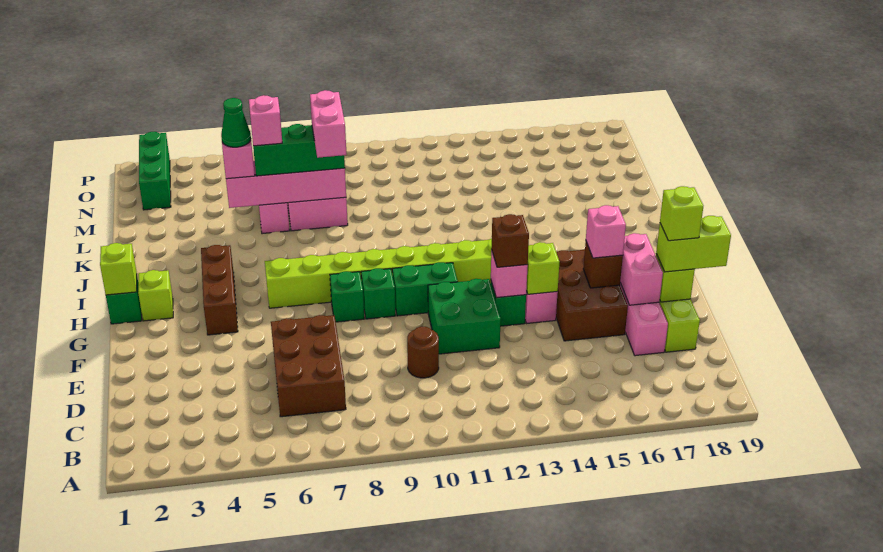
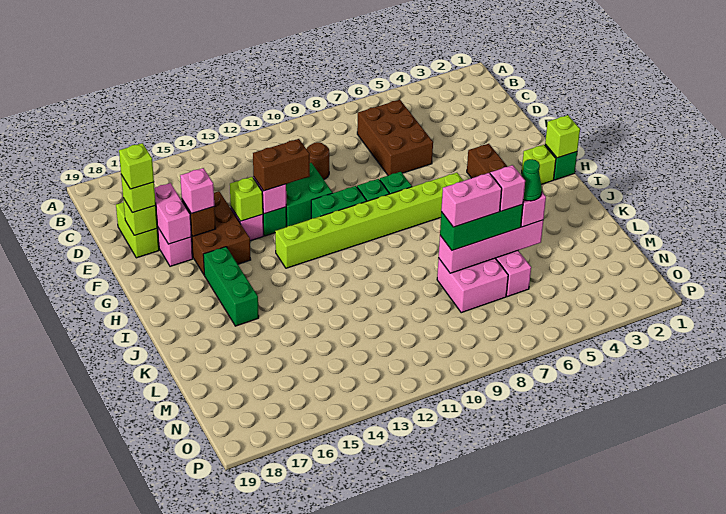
lime brick E18:E19 level 3 -> lime brick E18 level 3
brown brick F13 level 3 -> brown brick F12:F13 level 3
pink brick K8:L8 level 4 -> pink brick L7:L8 level 4
green brick N2:P2 level 1 -> green brick H16:J16 level 1

